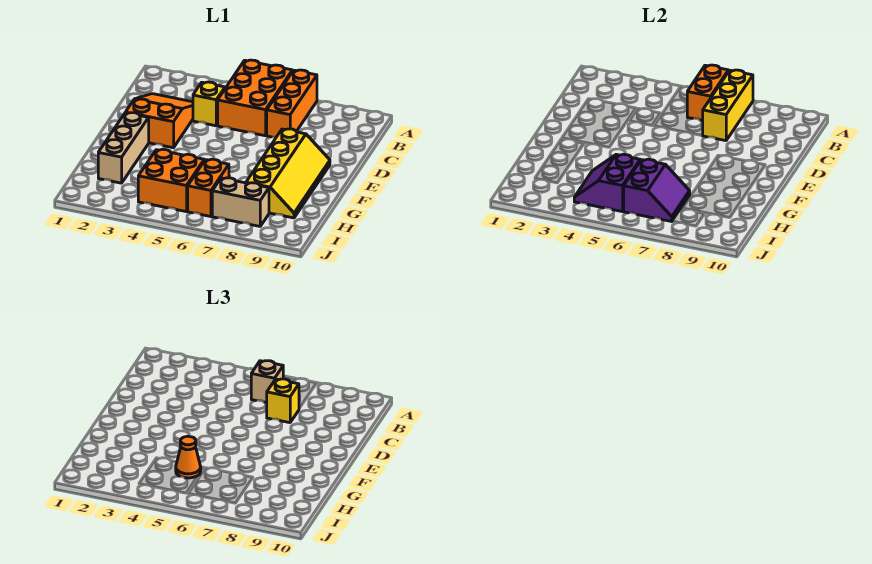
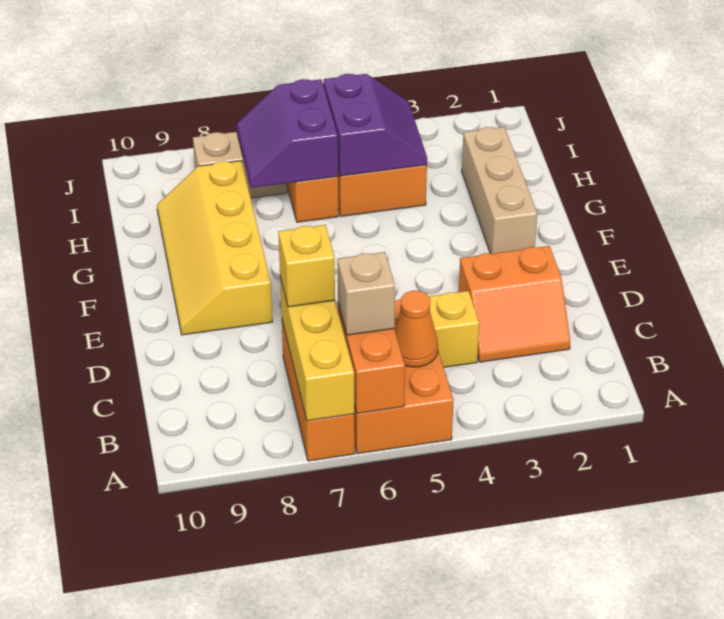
orange slope C2:E3 level 1 top E -> orange slope C2:D3 level 1 top D
orange cone H5 level 3 -> orange cone B5 level 2

